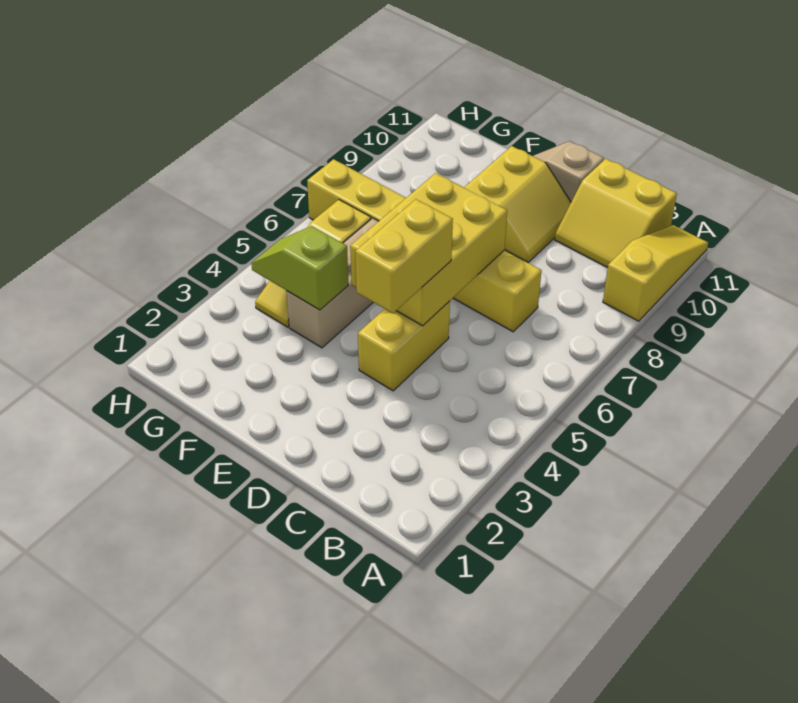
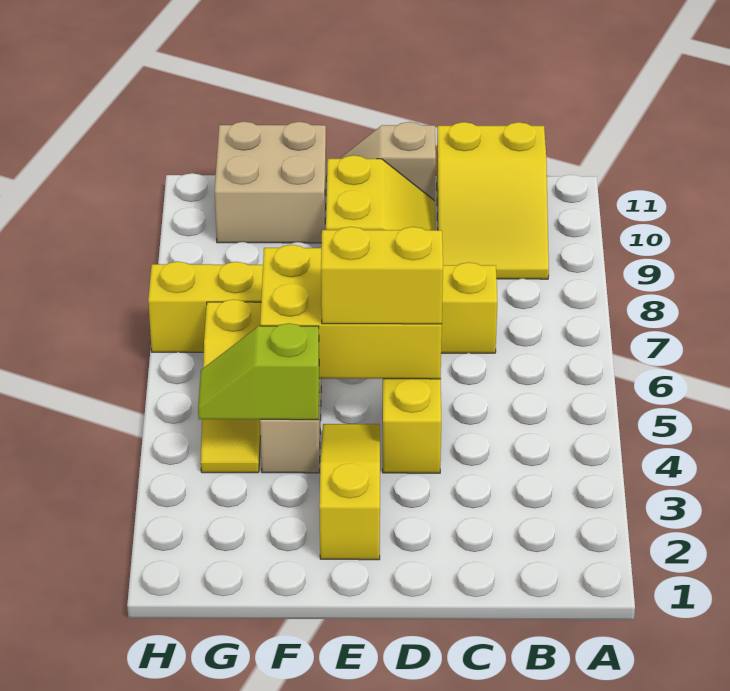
yellow slope A9:A11 level 1 top 9 -> yellow slope E2:E4 level 1 top 2
yellow slope B10:C11 level 1 top 11 -> yellow slope B9:C11 level 1 top 11
yellow brick D4:D5 level 3 -> yellow brick D5:E5 level 3
yellow brick D5:E7 level 2 -> yellow brick D5:F6 level 2
none -> tan brick F10:G11 level 1

